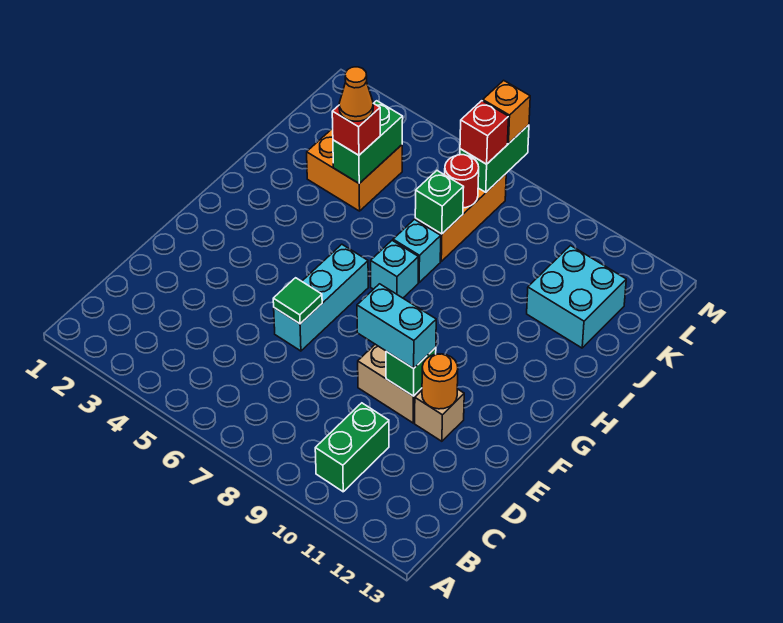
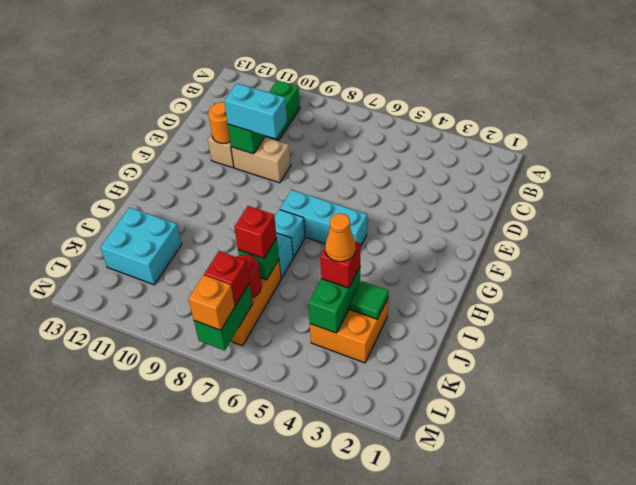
cyan brick E6:G6 level 1 -> cyan brick G5:G7 level 1
green tile E6 level 2 -> green tile J3 level 2
none -> red brick J7 level 3

